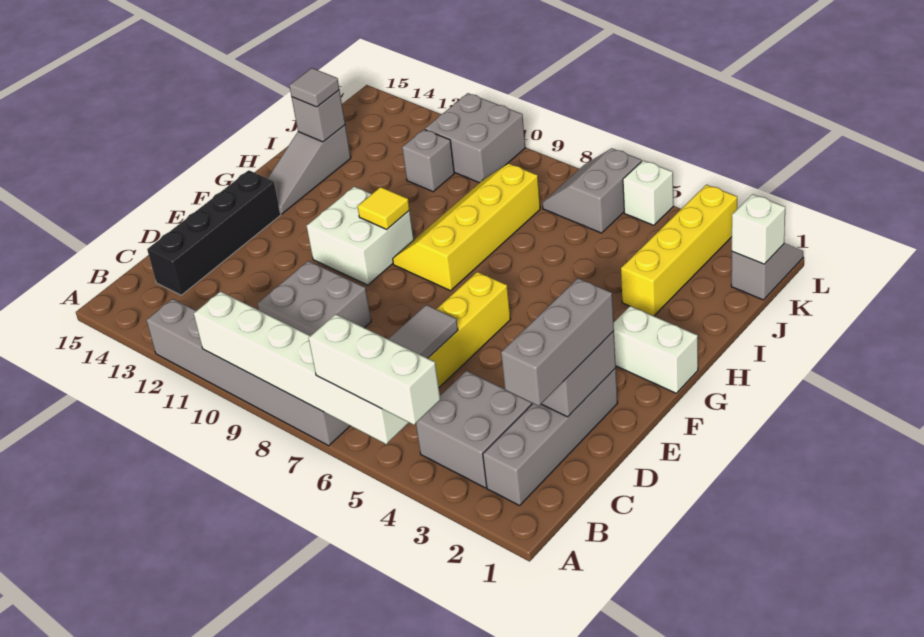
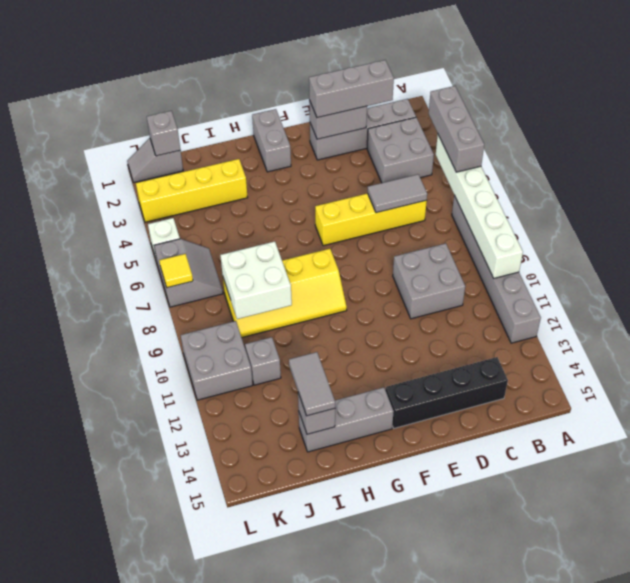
white brick A4:A6 level 3 -> grey brick A4:A6 level 3
white brick F10:G11 level 1 -> white brick I8:J9 level 2
white brick G1:G2 level 1 -> grey brick G1:G2 level 1
yellow tile G10 level 2 -> yellow tile L7 level 2
grey slope G14:I14 level 1 top I -> grey brick G14:I14 level 1
grey tile I14 level 3 -> grey tile I13:I14 level 3
white brick K1 level 2 -> grey brick K1 level 2
grey slope K6:L7 level 1 top 6 -> grey slope K6:L7 level 1 top L

